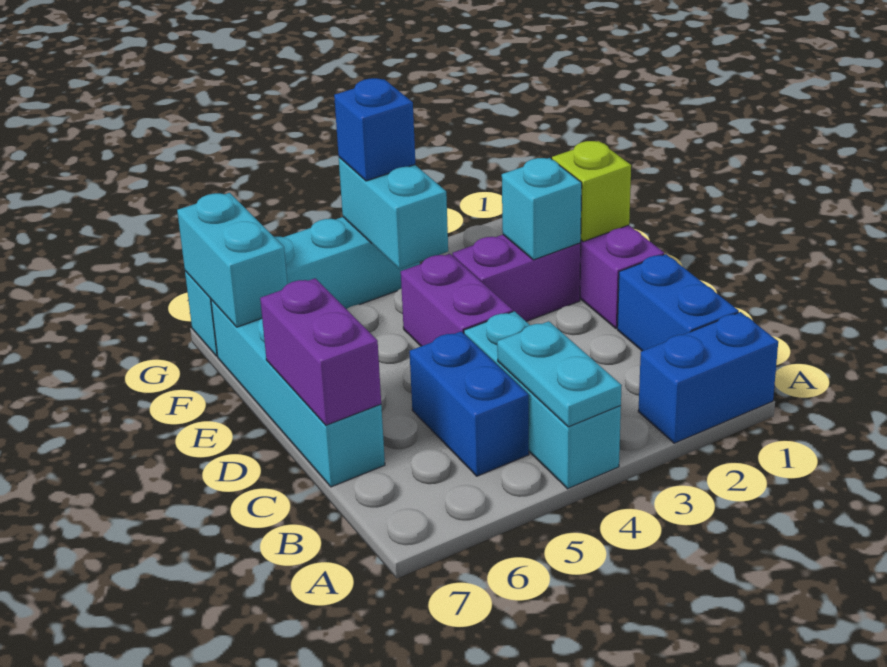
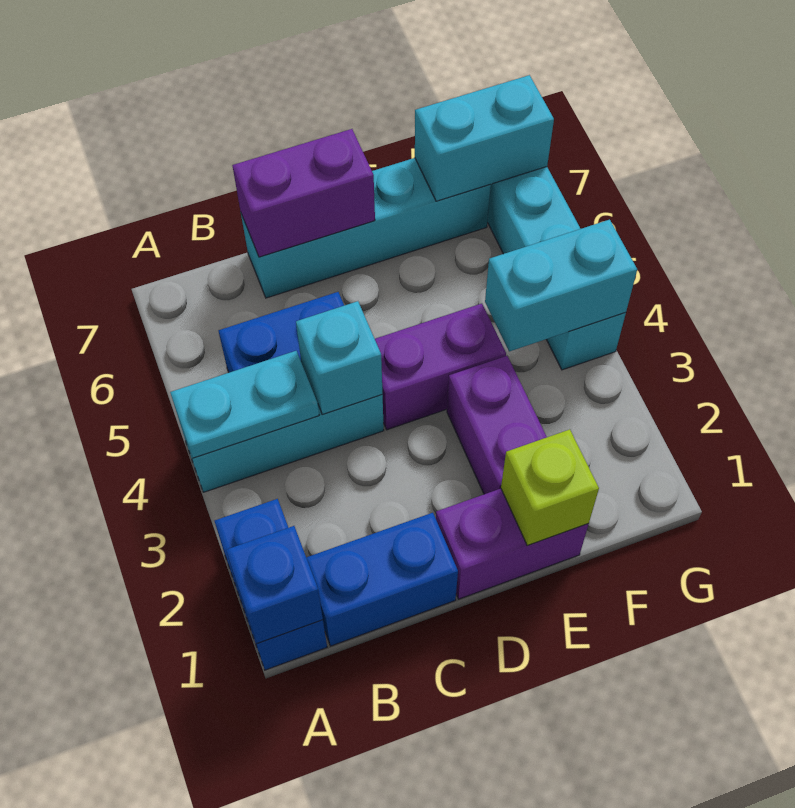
cyan brick E2 level 2 -> cyan brick C4 level 2
blue brick G4 level 3 -> blue brick A1 level 2

